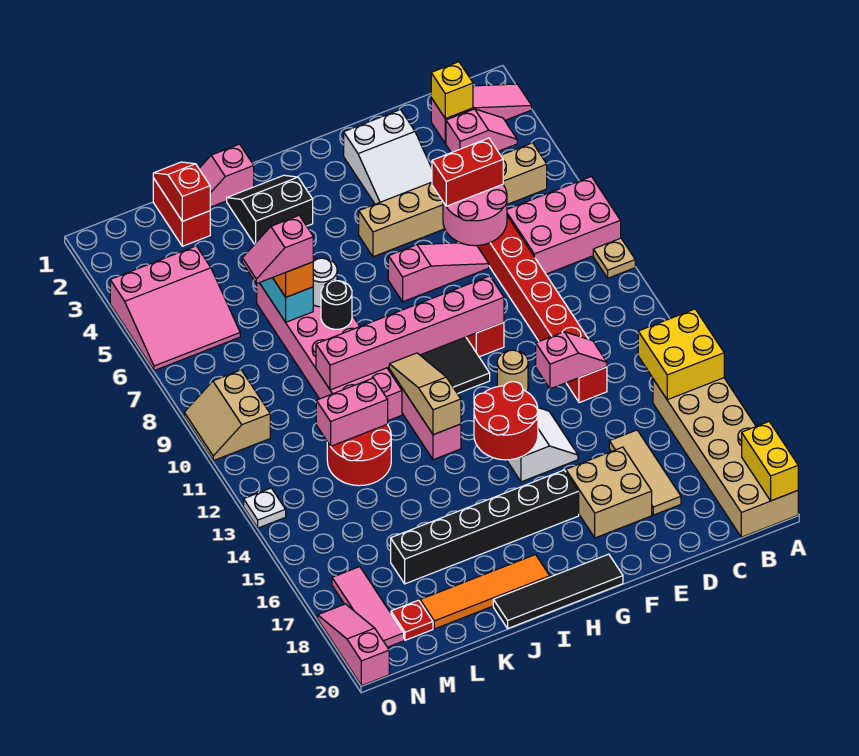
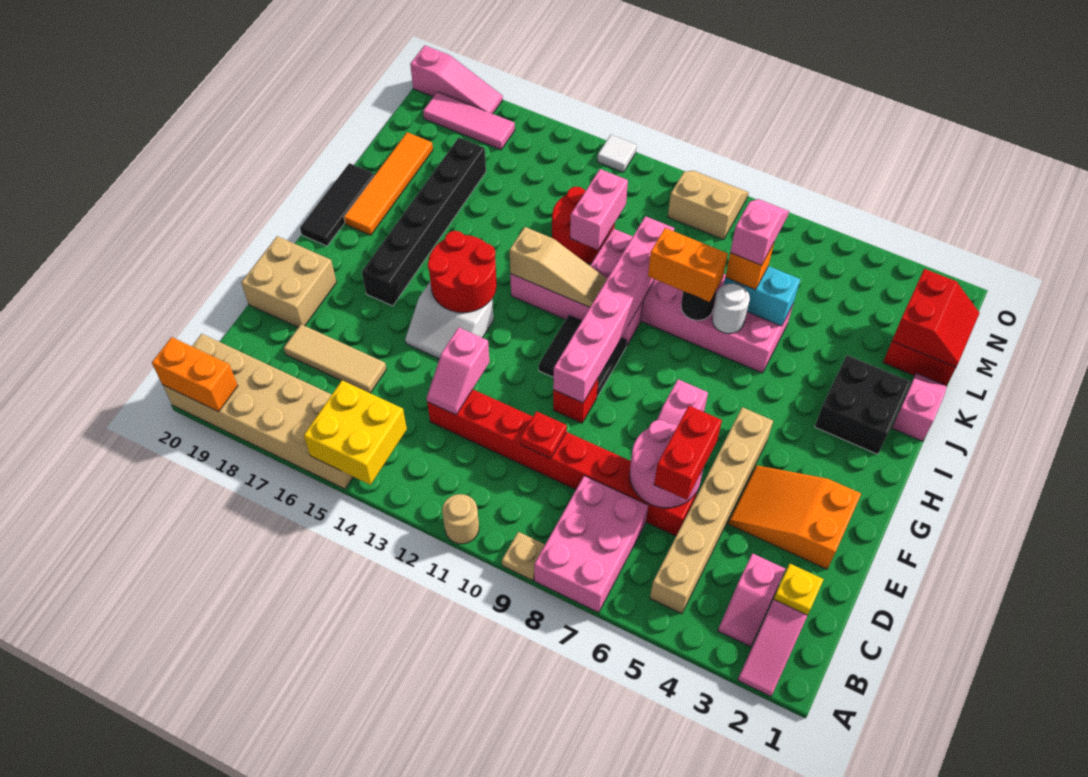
yellow brick A19:A20 level 2 -> orange brick A19:A20 level 2
yellow brick C2 level 2 -> yellow plate C2 level 2
white slope E2:F4 level 1 top 2 -> orange slope E2:F4 level 1 top 2
tan brick E17:F18 level 1 -> tan brick E19:F20 level 1
tan round brick F12 level 1 -> tan round brick A11 level 1
black tile G20:J20 level 1 -> black tile H20:J20 level 1
black slope I2:J3 level 1 top 3 -> black brick I2:J3 level 1
none -> orange brick J8:J9 level 3
red slope L1:L2 level 2 top 2 -> red slope L1:M2 level 2 top 2
pink slope M4:O6 level 1 top 4 -> none
red plate M19 level 1 -> red plate D10 level 2
white plate O13 level 1 -> white tile O13 level 1

